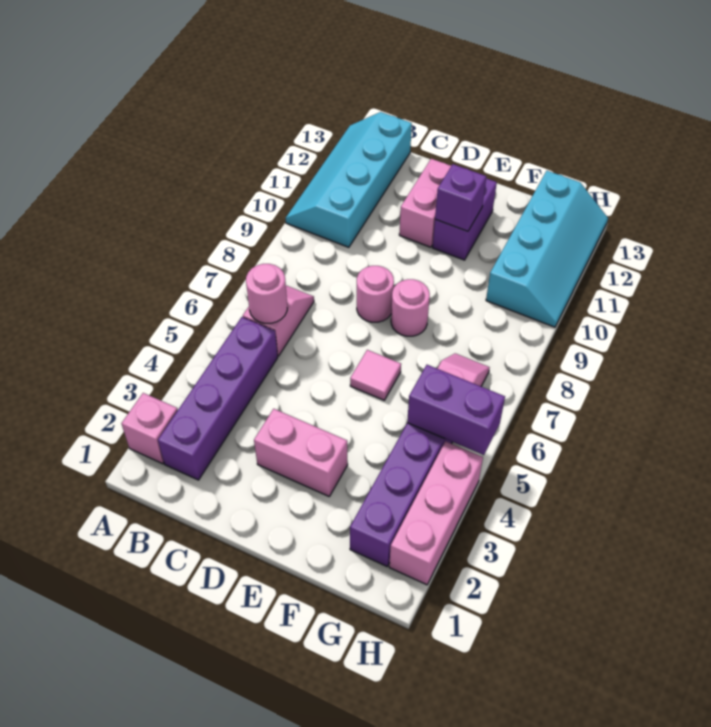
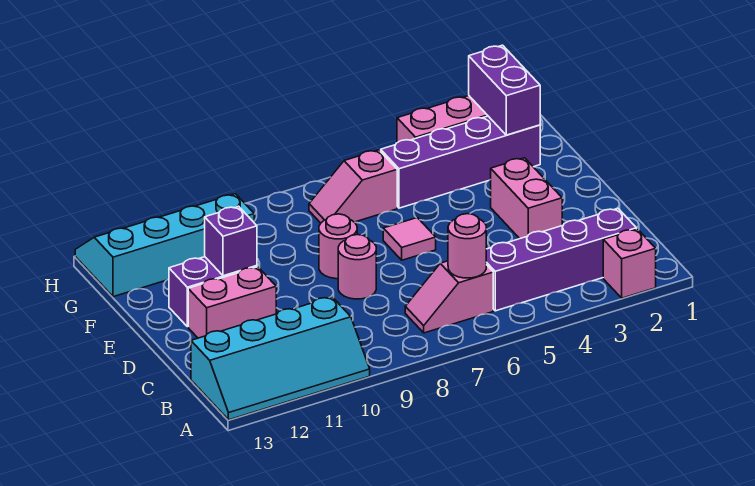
purple brick G5:H5 level 2 -> purple brick G2:H2 level 2

